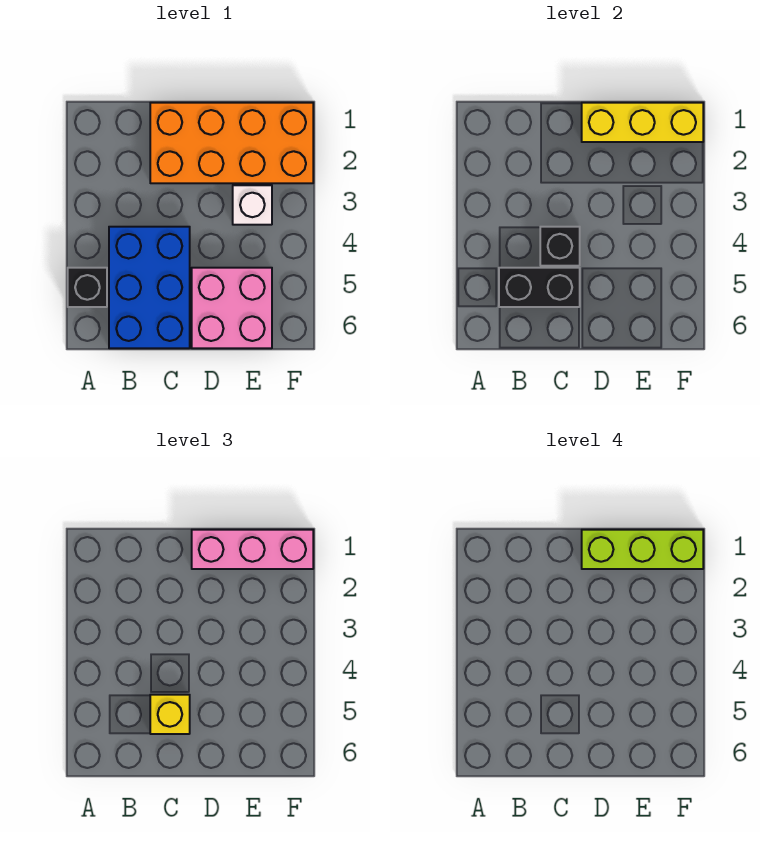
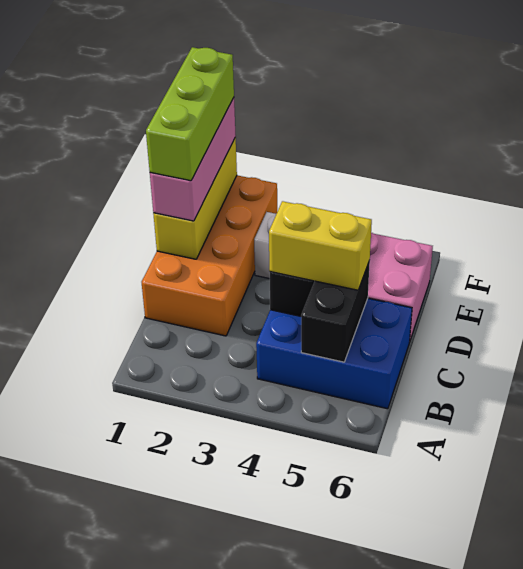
black brick A5 level 1 -> none
yellow brick C5 level 3 -> yellow brick C4:C5 level 3

